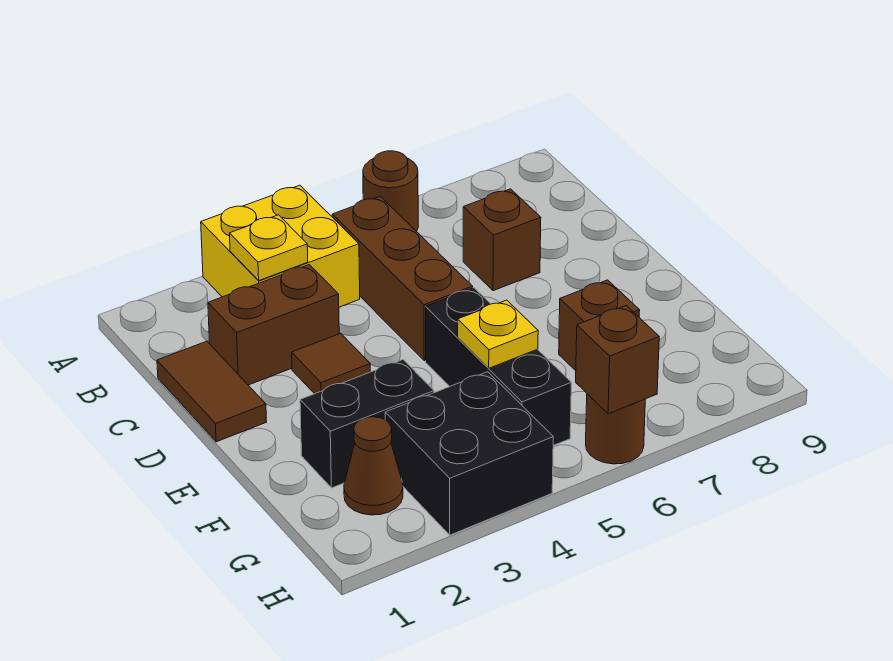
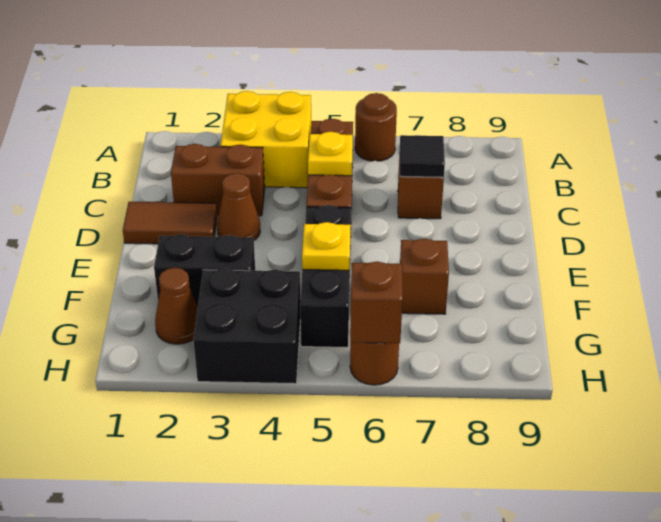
yellow plate B3 level 2 -> yellow plate C5 level 2
brown tile C1:D1 level 1 -> brown tile D1:D2 level 1
none -> black tile C7 level 2
brown tile D3 level 1 -> brown cone D3 level 1

